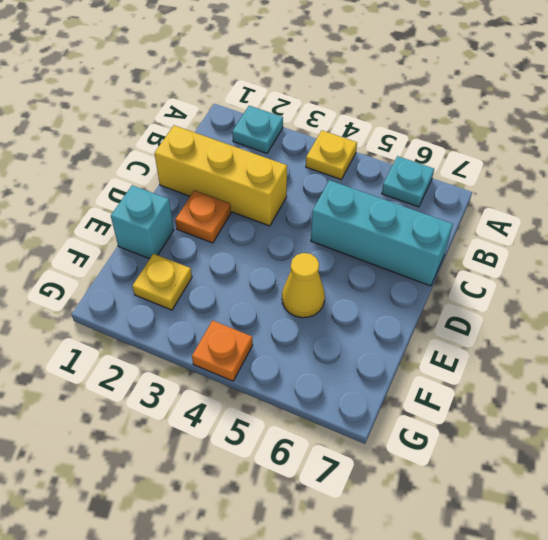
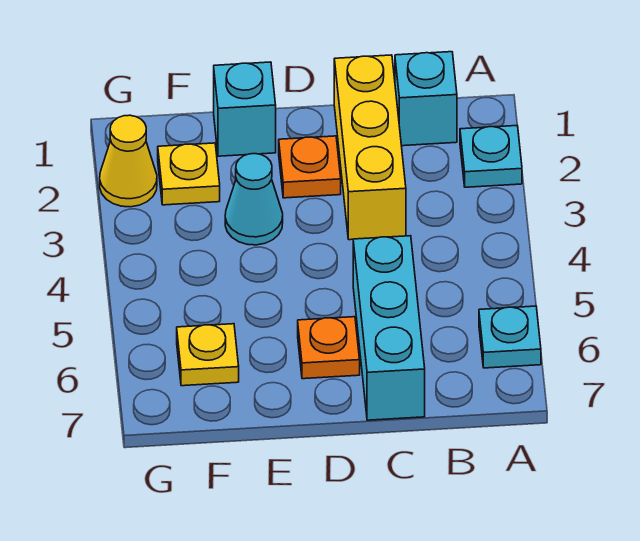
yellow plate A4 level 1 -> yellow plate F6 level 1
none -> cyan brick B1 level 1
none -> cyan cone E3 level 1
yellow cone E5 level 1 -> yellow cone G2 level 1
orange plate G4 level 1 -> orange plate D6 level 1

